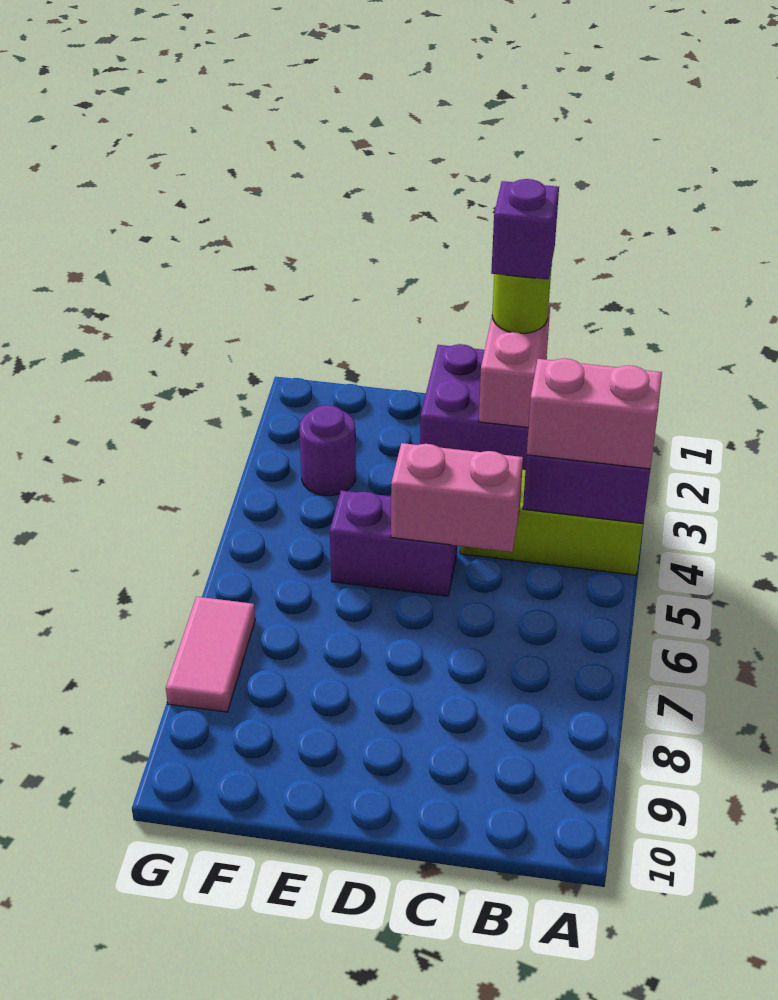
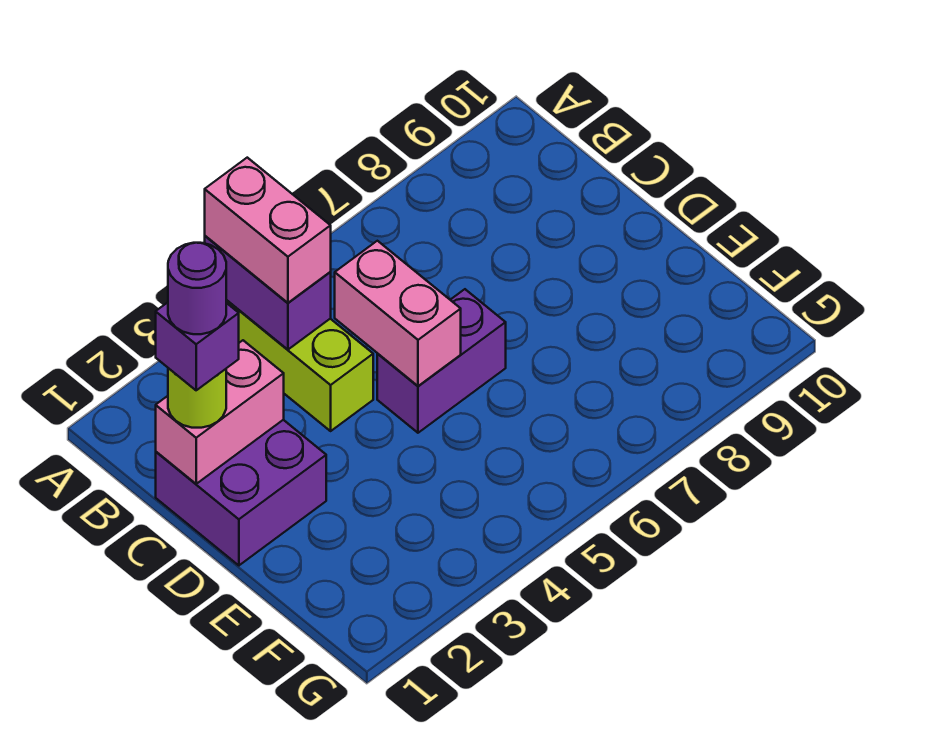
purple brick D5:E5 level 1 -> purple brick D5:D6 level 1
purple round brick F3 level 1 -> purple round brick C1 level 5
pink tile G7:G8 level 1 -> none

